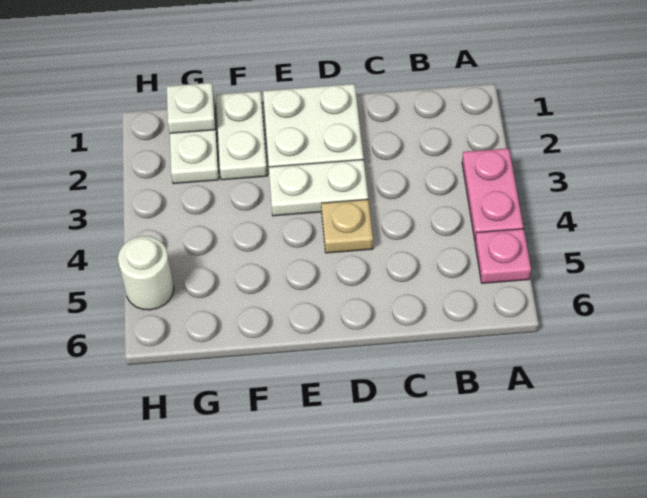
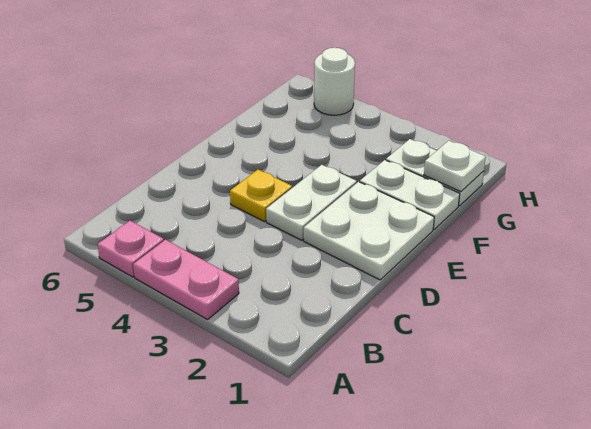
tan plate D4 level 1 -> yellow plate D4 level 1

